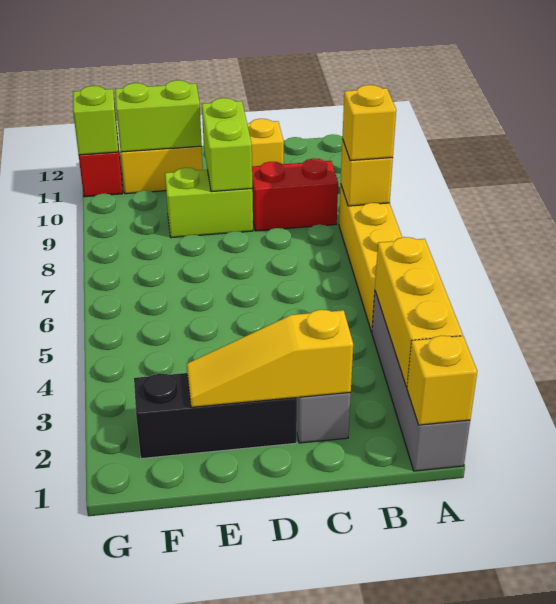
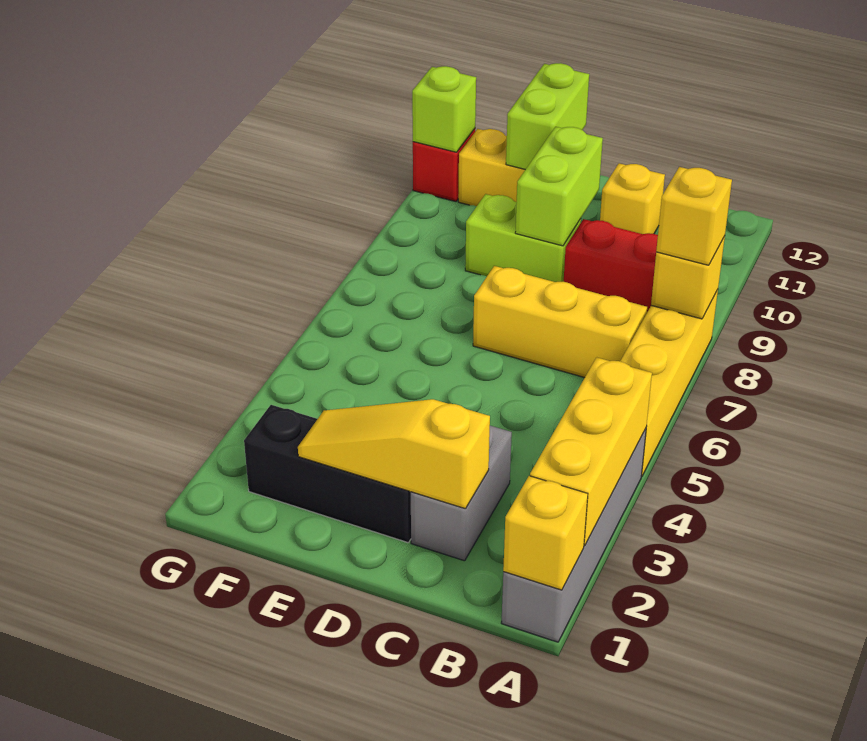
none -> yellow brick B7:D7 level 1
lime brick E11:F11 level 2 -> lime brick E11:E12 level 2

